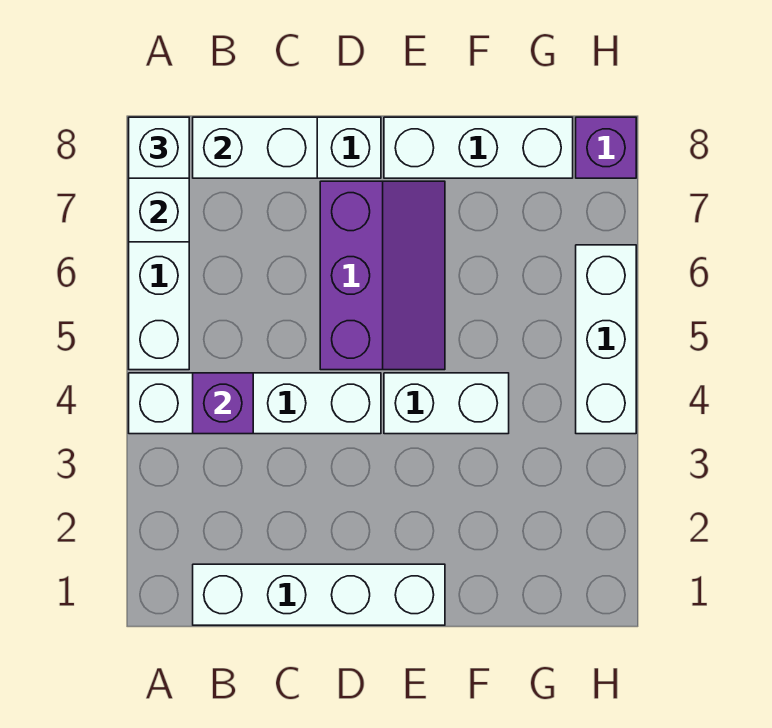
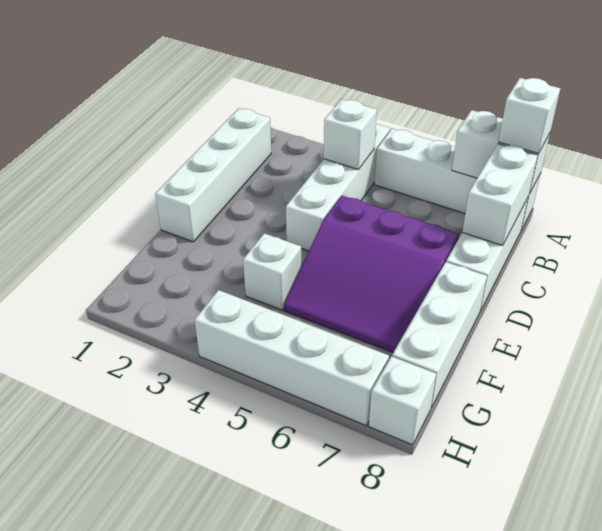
purple brick B4 level 2 -> white brick B4 level 2
purple slope D5:E7 level 1 top D -> purple slope D5:F7 level 1 top D
white brick E4:F4 level 1 -> white brick F4 level 1
white brick H4:H6 level 1 -> white brick H4:H7 level 1
purple brick H8 level 1 -> white brick H8 level 1

